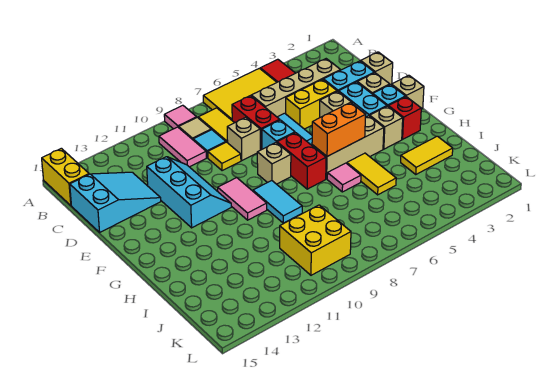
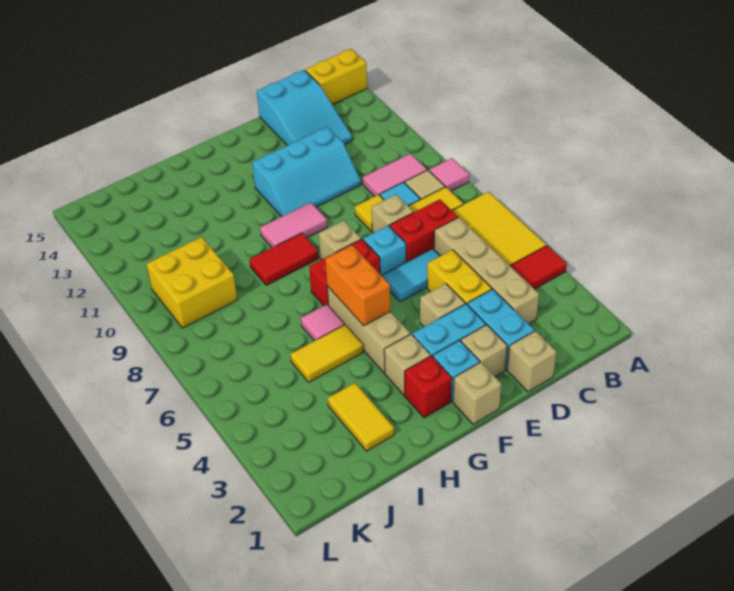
cyan tile G9:H9 level 1 -> red tile G9:H9 level 1

